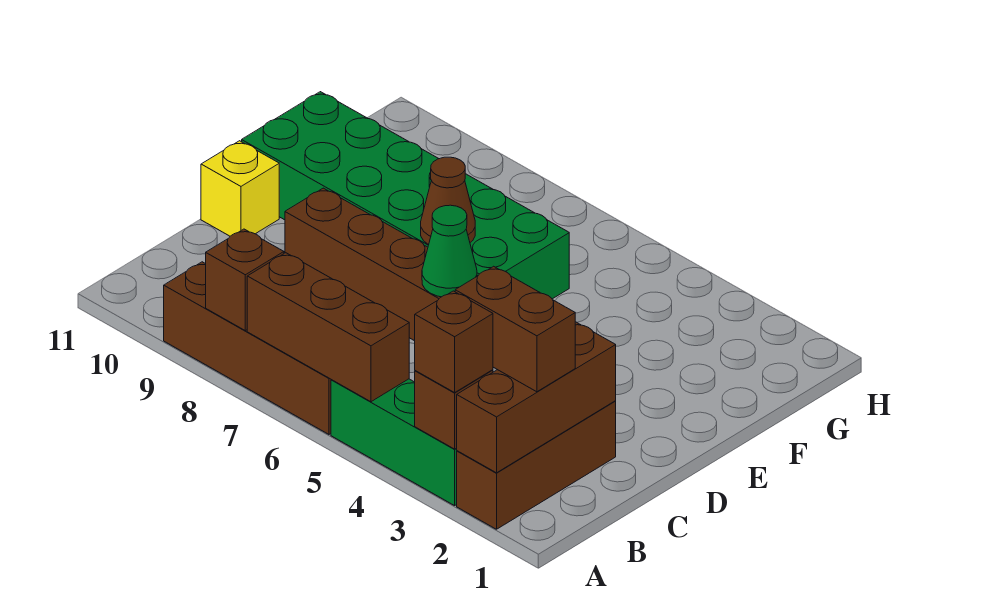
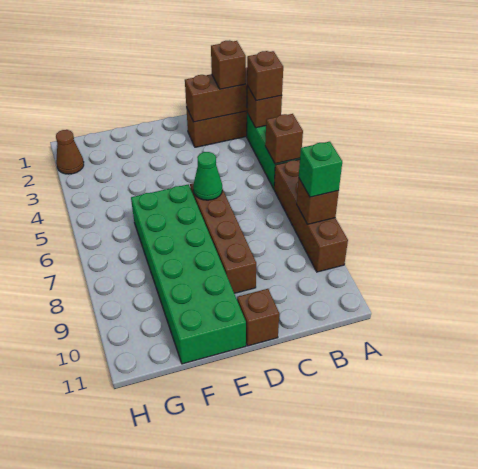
brown brick A5:A7 level 2 -> brown brick A5 level 2
none -> green brick A8 level 3
brown brick B2:B3 level 3 -> brown brick B2 level 3
yellow brick D11 level 1 -> brown brick D11 level 1
brown cone E7 level 2 -> brown cone H2 level 1

